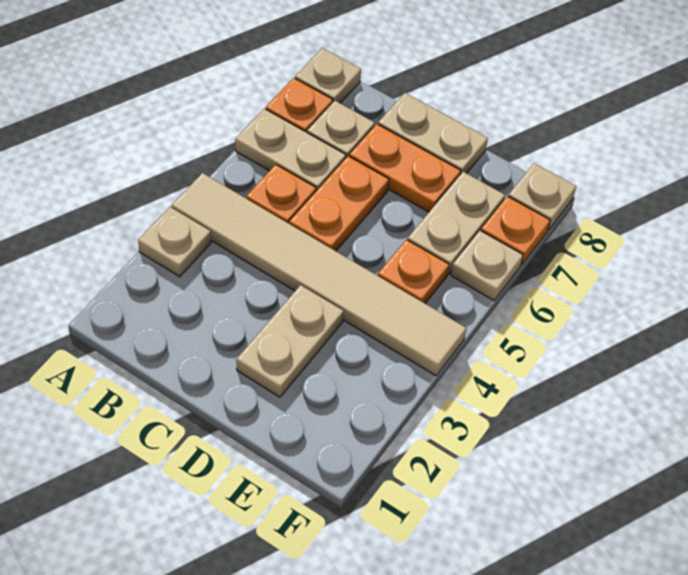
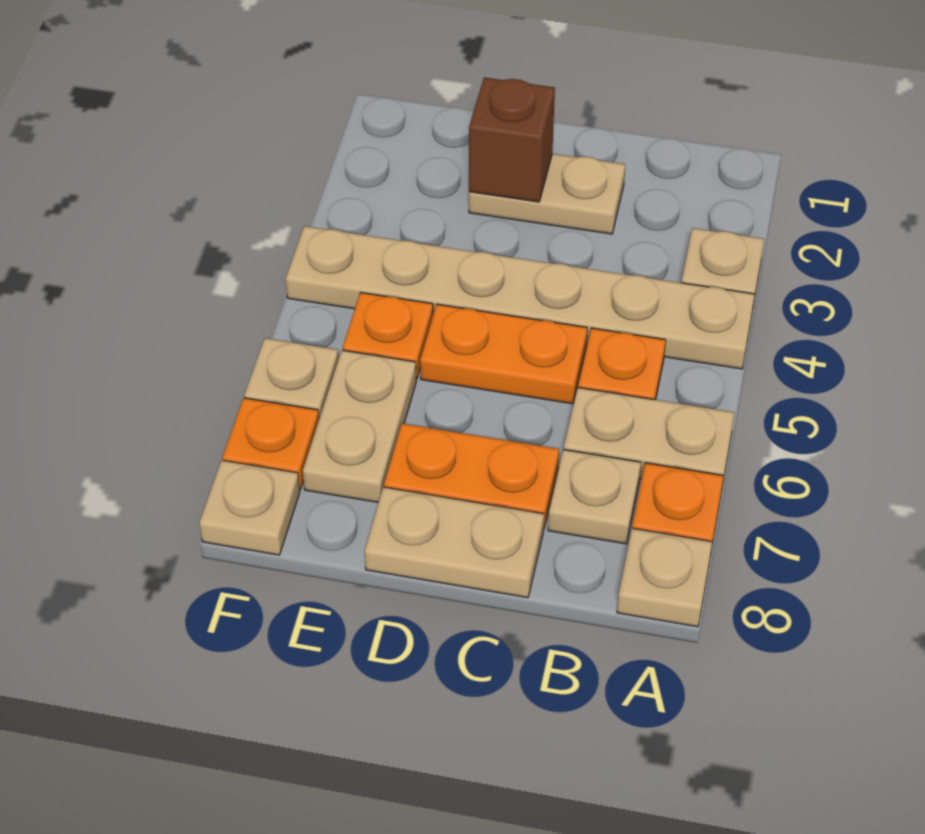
tan tile A4:F4 level 1 -> tan plate A4:F4 level 1
orange plate C5:C6 level 1 -> orange plate C5:D5 level 1
tan plate D2:D3 level 1 -> tan plate C2:D2 level 1
none -> brown brick D2 level 2

